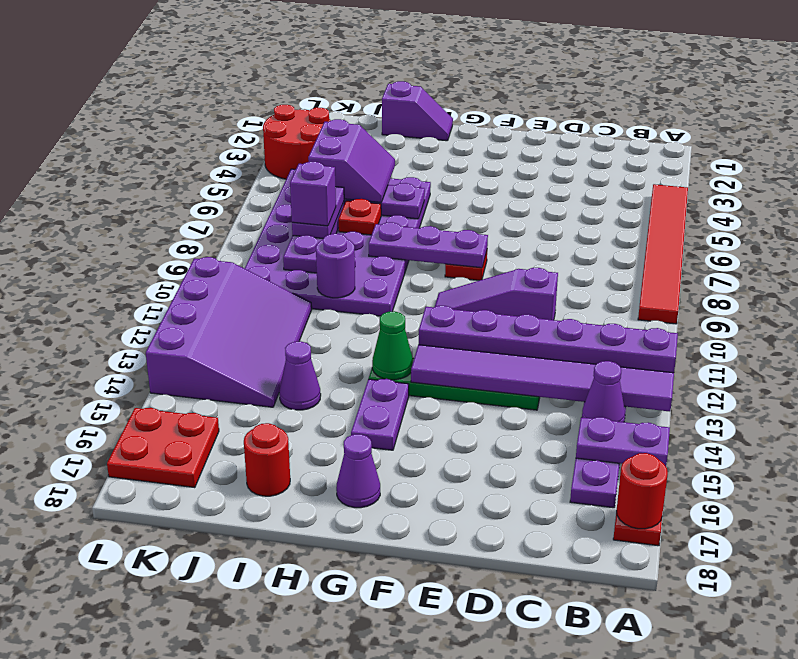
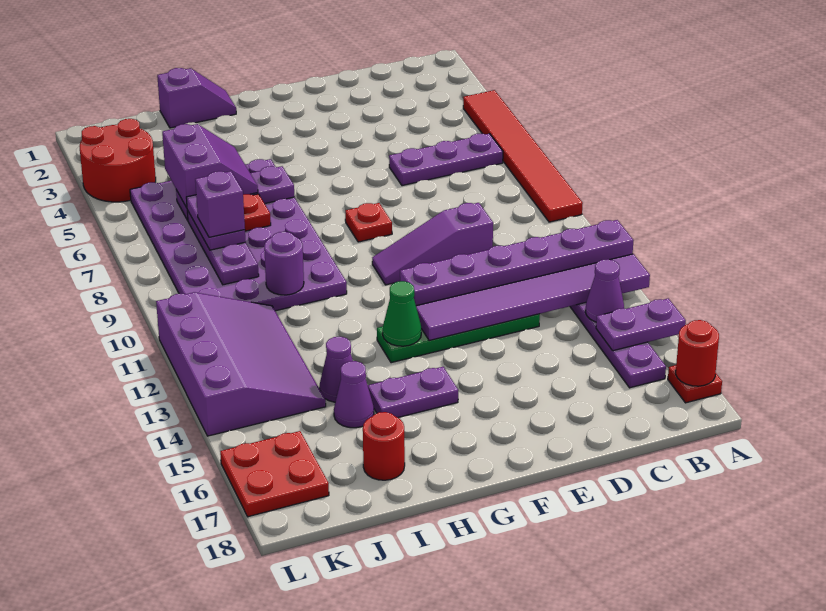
purple plate F8:H8 level 2 -> purple plate B6:D6 level 1
purple plate G14:G15 level 1 -> purple plate G15:H15 level 1
purple cone G17 level 1 -> purple cone I15 level 1

